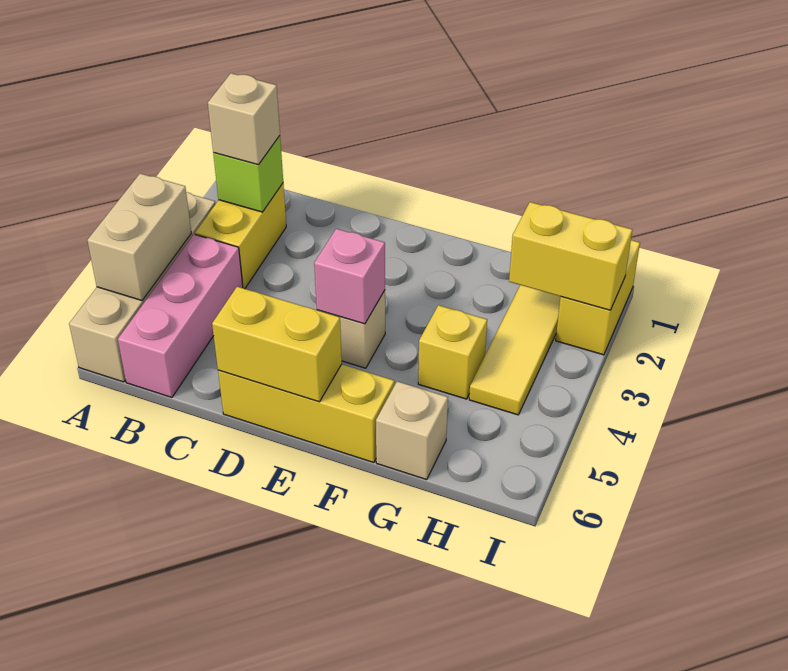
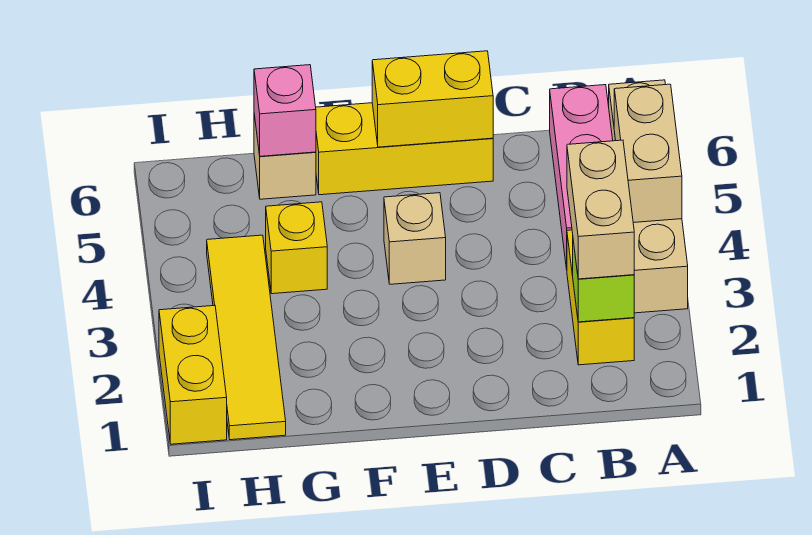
tan brick B2 level 3 -> tan brick B2:B3 level 3
pink brick E4 level 2 -> pink brick G6 level 2
yellow brick H2:I2 level 2 -> none

